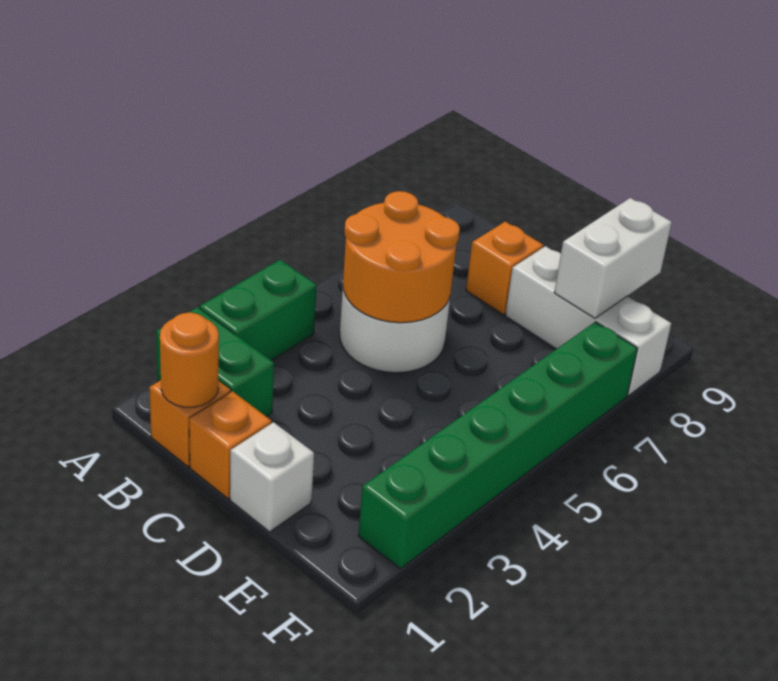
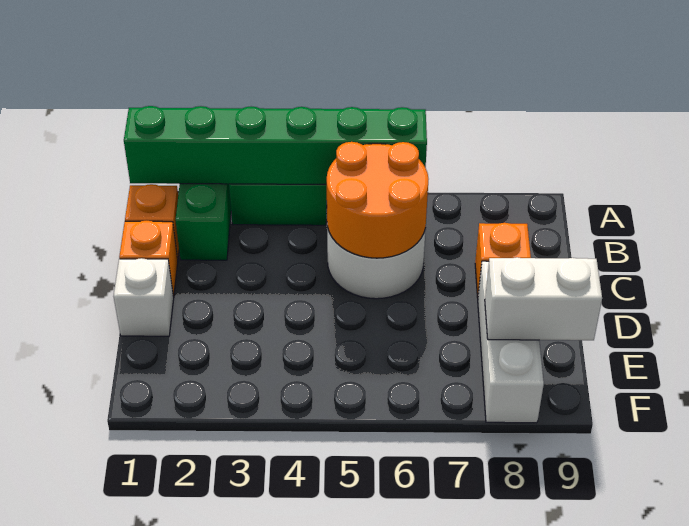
orange round brick B1 level 2 -> none
green brick F2:F7 level 1 -> green brick A1:A6 level 2

